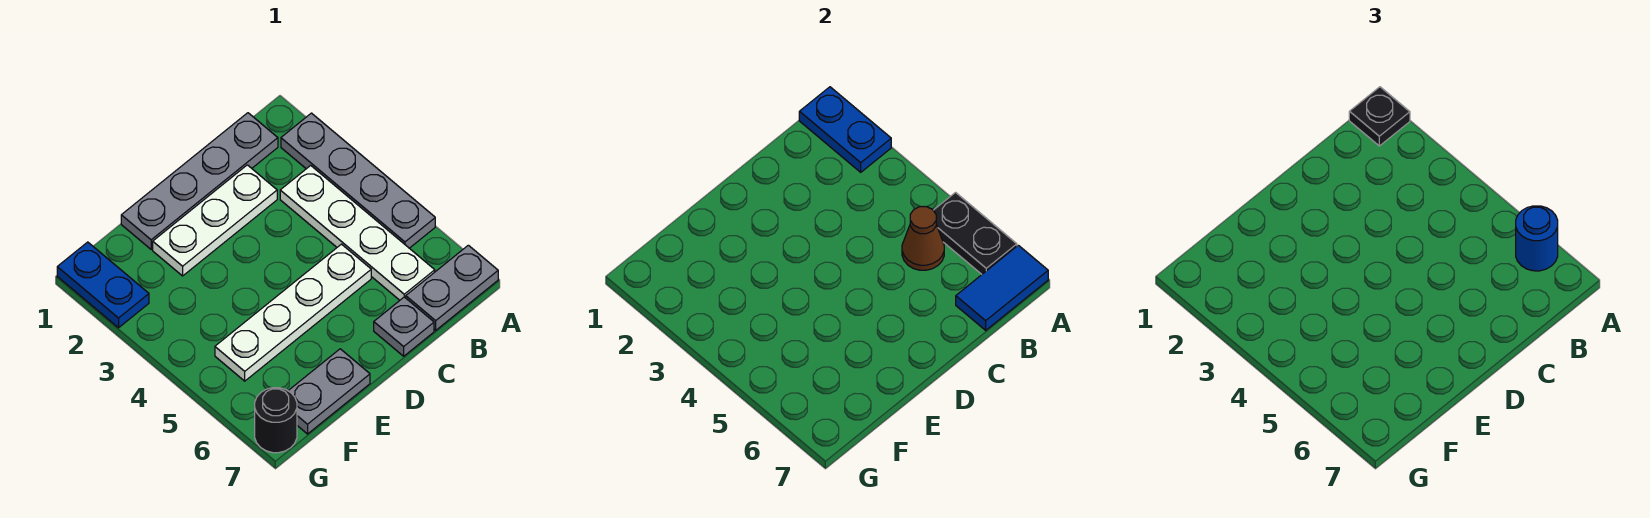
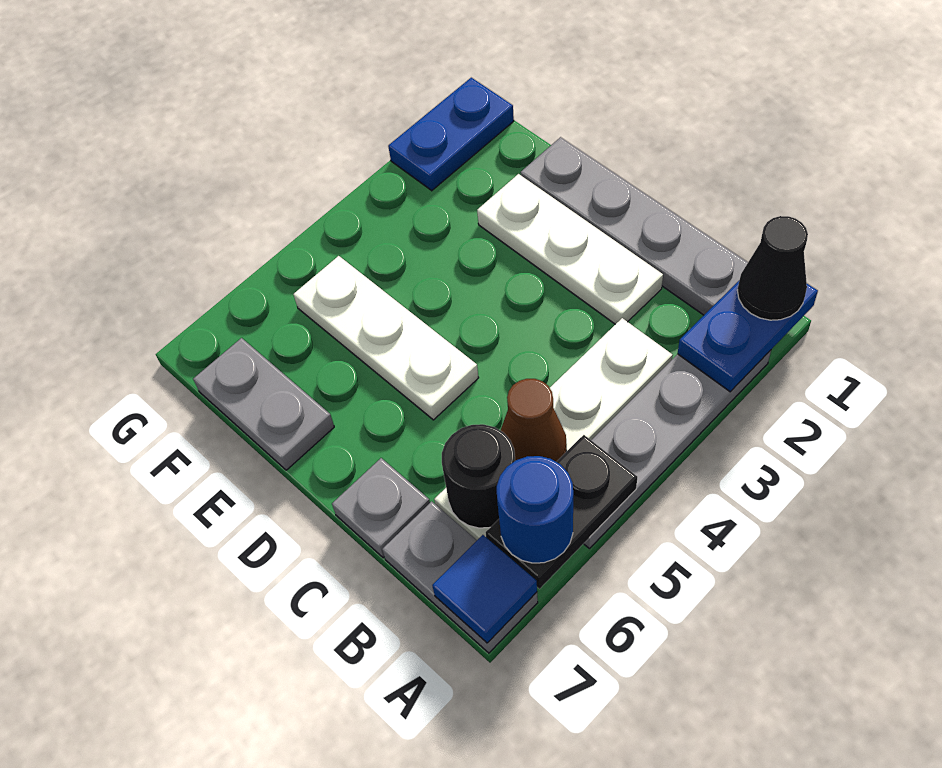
black plate A1 level 3 -> black cone A1 level 3
blue tile A7:B7 level 2 -> blue tile A7 level 2
white plate C5:F5 level 1 -> white plate D5:F5 level 1
black round brick G7 level 1 -> black round brick B6 level 2

